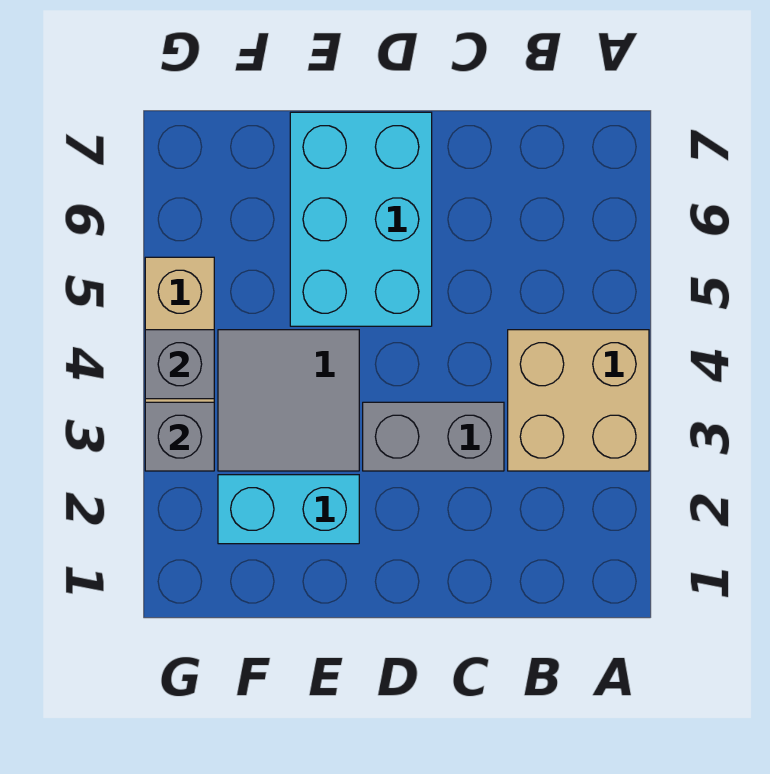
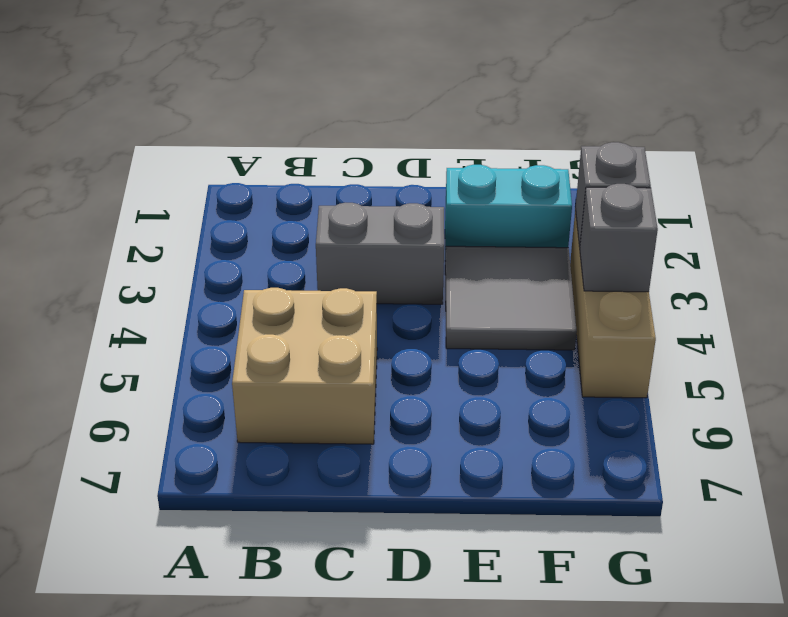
tan brick A3:B4 level 1 -> tan brick B5:C6 level 1
cyan brick D5:E7 level 1 -> none

